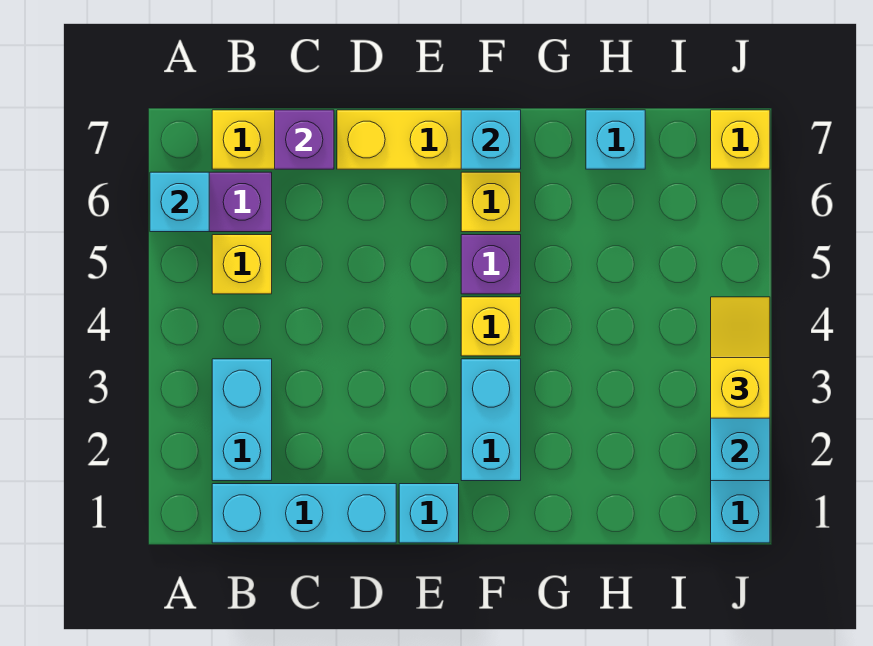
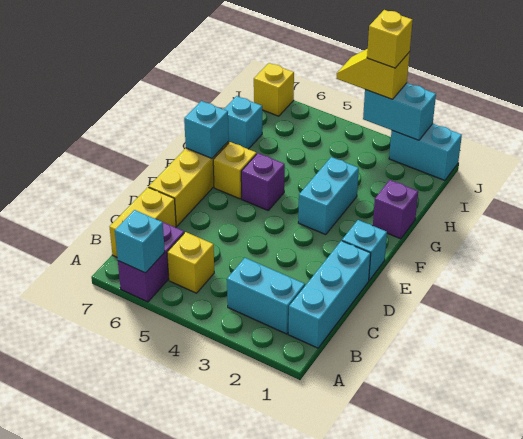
purple brick C7 level 2 -> purple brick G1 level 1
cyan brick F2:F3 level 1 -> cyan brick F3:G3 level 1
yellow brick F4 level 1 -> yellow brick J3 level 4

